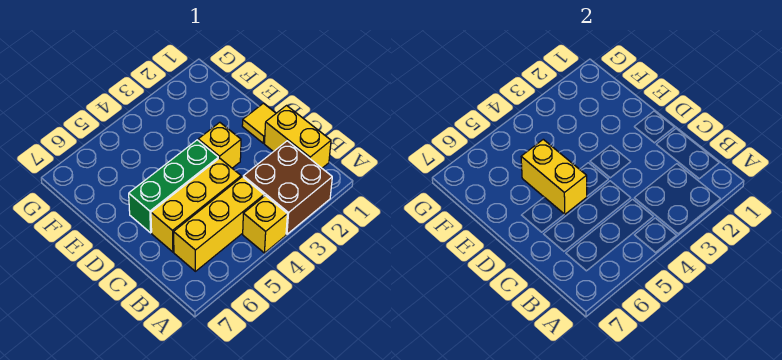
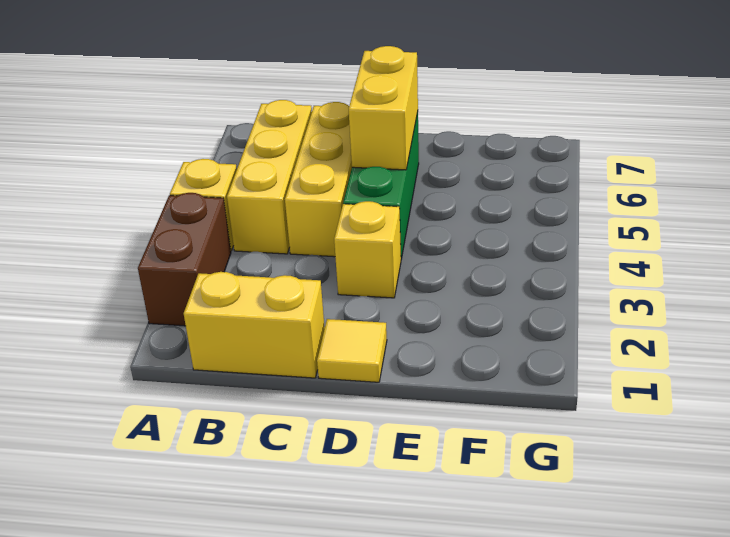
brown brick A2:B3 level 1 -> brown brick A2:A3 level 1
yellow brick D5:E5 level 2 -> yellow brick D5:D6 level 2

